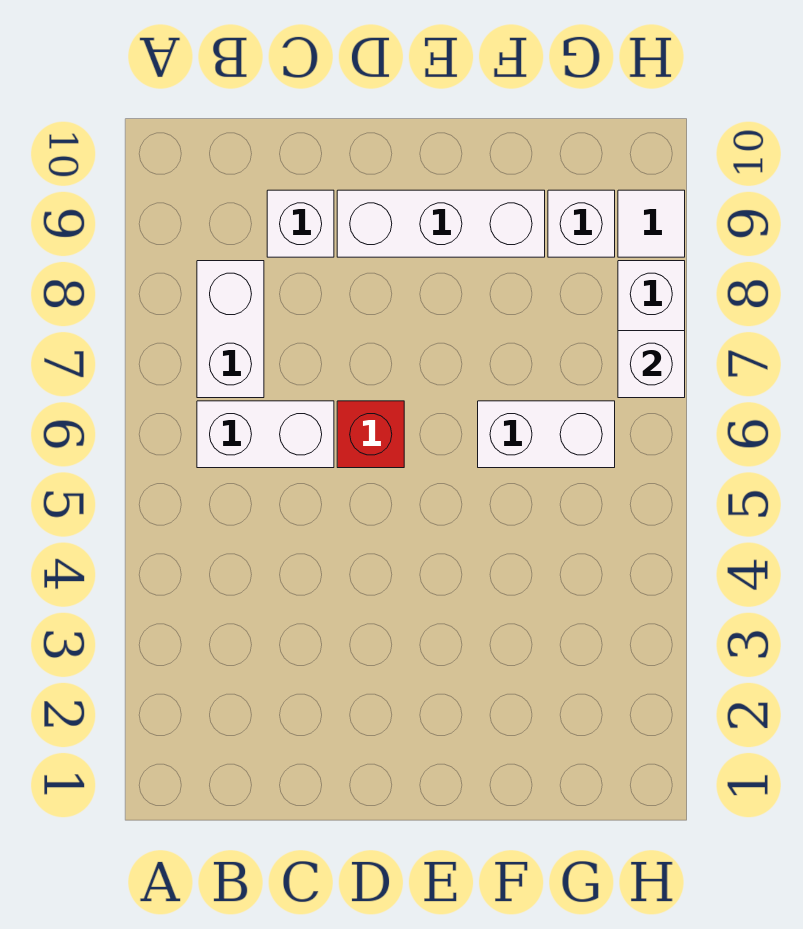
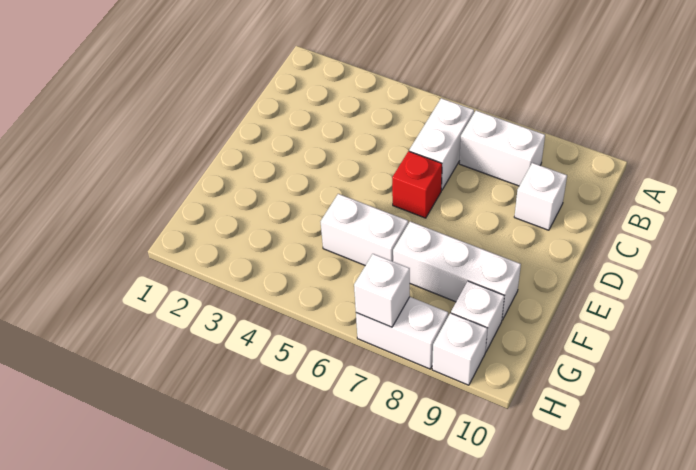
white brick D9:F9 level 1 -> white brick F7:F9 level 1
white brick F6:G6 level 1 -> white brick F5:F6 level 1
white tile H9 level 1 -> white brick H9 level 1

